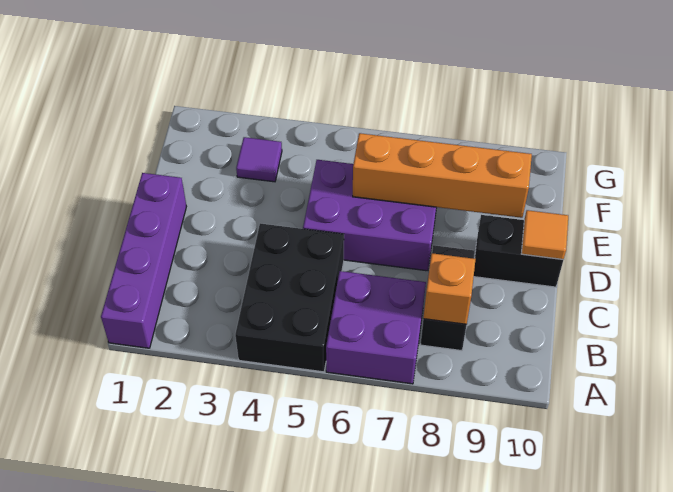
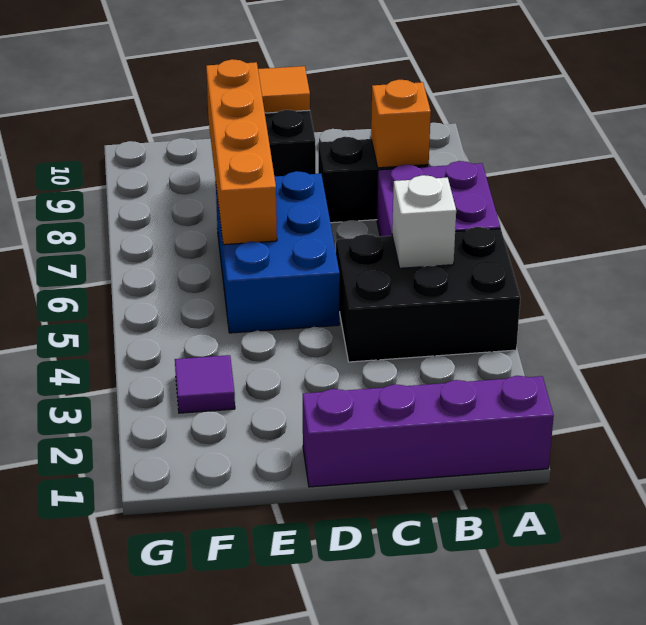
none -> white brick B5 level 2
purple brick D5:E7 level 1 -> blue brick D5:E7 level 1

